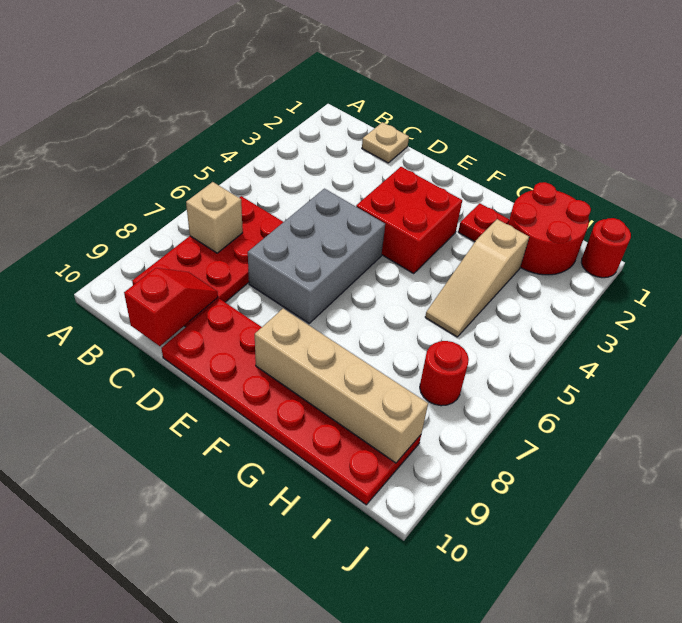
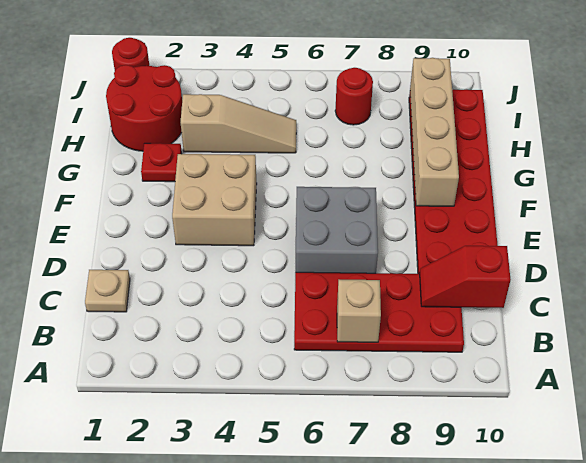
grey brick D5:E7 level 1 -> grey brick D6:E7 level 1
red brick E3:F4 level 1 -> tan brick E3:F4 level 1

